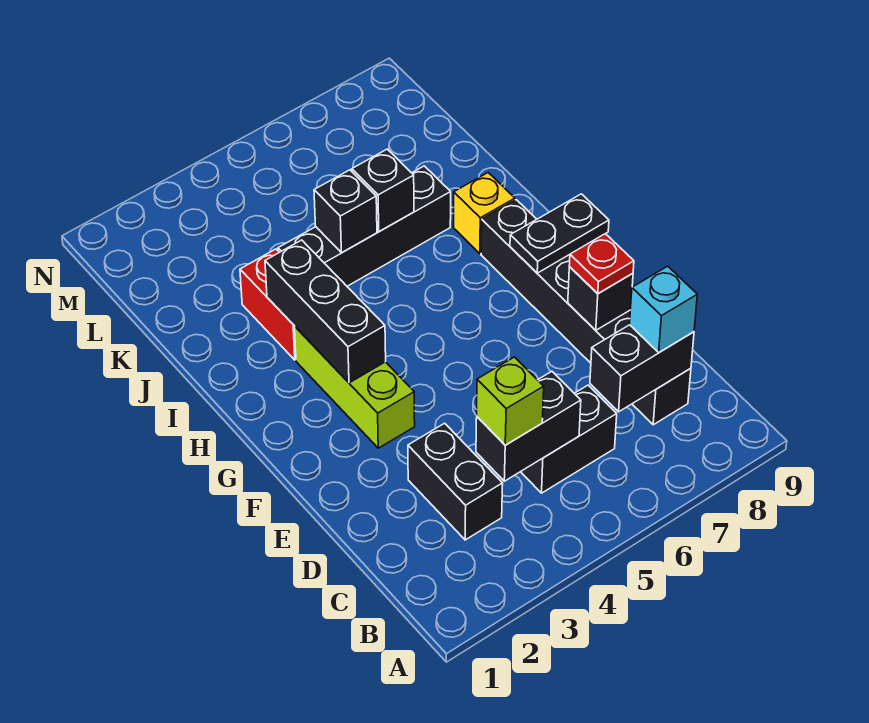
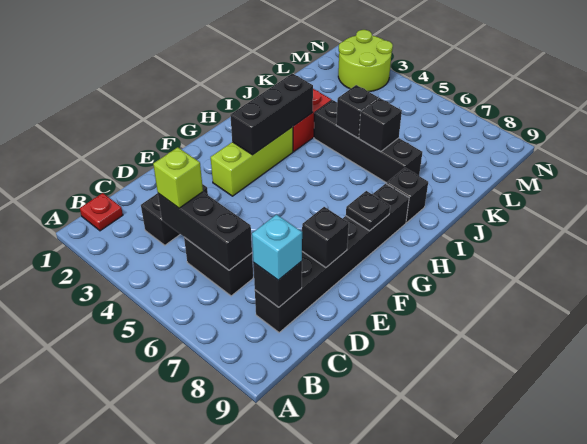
black brick C4:C5 level 2 -> black brick C4:C6 level 2
black brick C7:C8 level 2 -> black brick C8 level 2
red plate E8 level 3 -> red plate B1 level 1
black plate G8:G9 level 2 -> black plate G8 level 2
yellow brick I8 level 1 -> black brick I8 level 1
none -> lime round brick M2:N3 level 1

